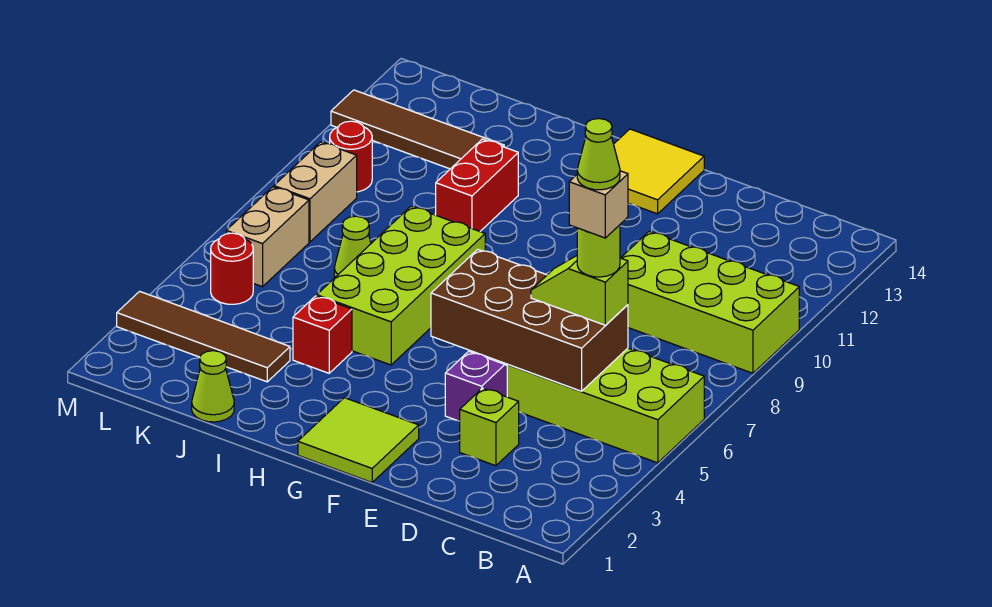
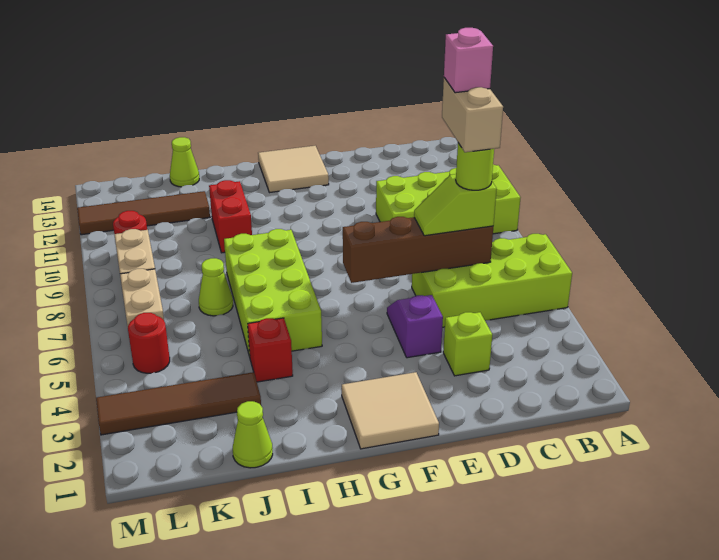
brown brick C5:F6 level 2 -> brown brick C6:F6 level 2
tan brick C6 level 5 -> tan brick C6:C7 level 5
lime cone C6 level 6 -> lime cone J14 level 1
none -> pink brick C7 level 6
lime tile F1:G2 level 1 -> tan tile F1:G2 level 1
yellow tile F13:G14 level 1 -> tan tile F13:G14 level 1

